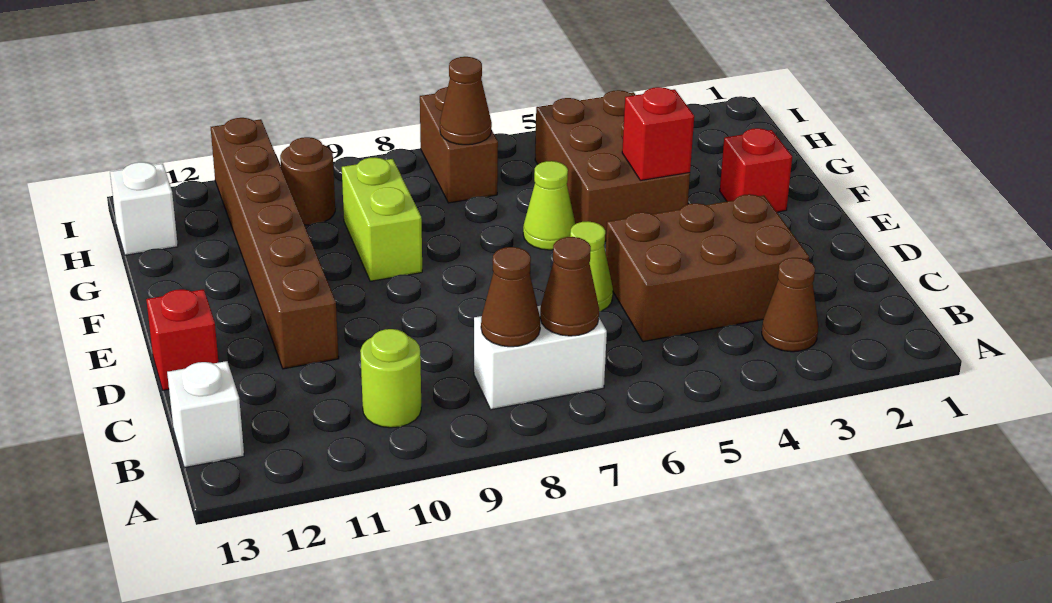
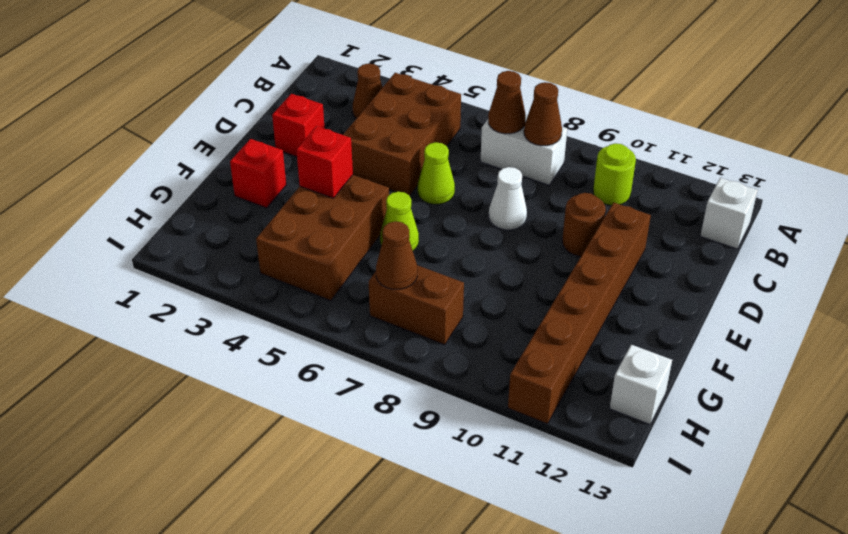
brown brick C3:D5 level 1 -> brown brick B4:D5 level 1
none -> white cone D8 level 1
red brick D13 level 1 -> red brick D2 level 1
lime brick F9:G9 level 1 -> none
brown brick H7:I7 level 1 -> brown brick H7:H8 level 1
brown round brick H10 level 1 -> brown round brick D10 level 1

